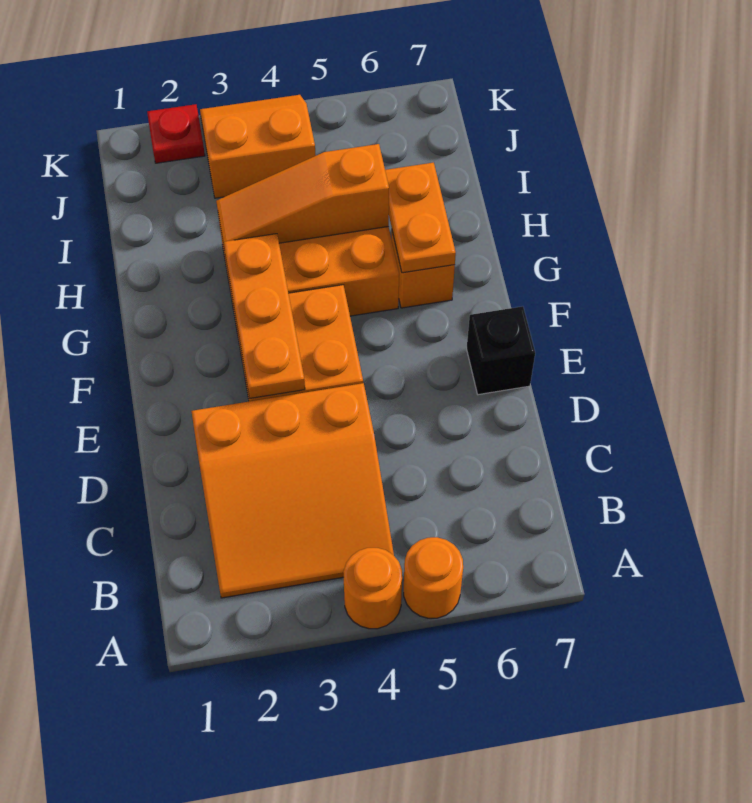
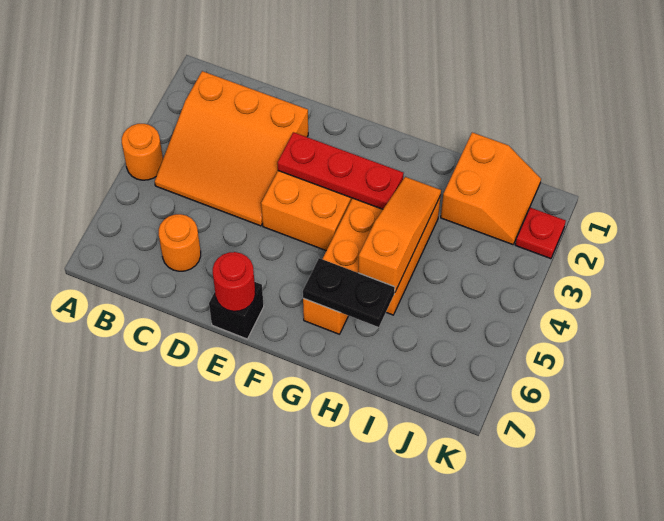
orange round brick A5 level 1 -> orange round brick C6 level 1
orange slope B2:D4 level 1 top D -> orange slope B2:D4 level 1 top 2
orange plate E3:G3 level 2 -> red plate E3:G3 level 2
none -> red round brick E7 level 2
orange plate G6:H6 level 2 -> black plate G6:H6 level 2
orange slope J3:K4 level 1 top J -> orange slope I1:J2 level 1 top I

